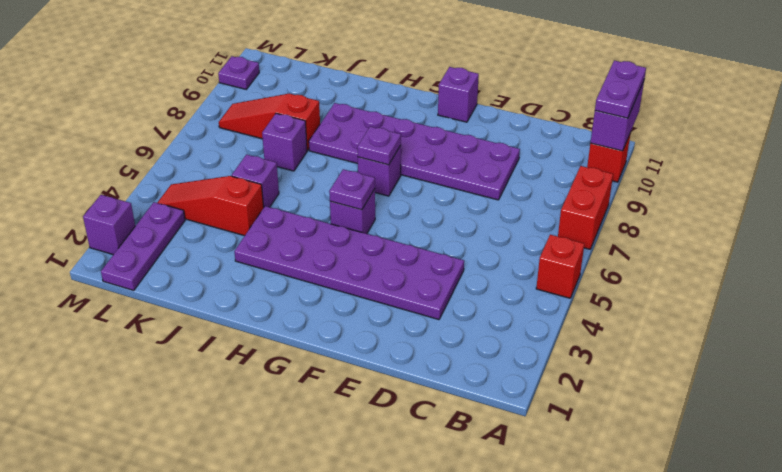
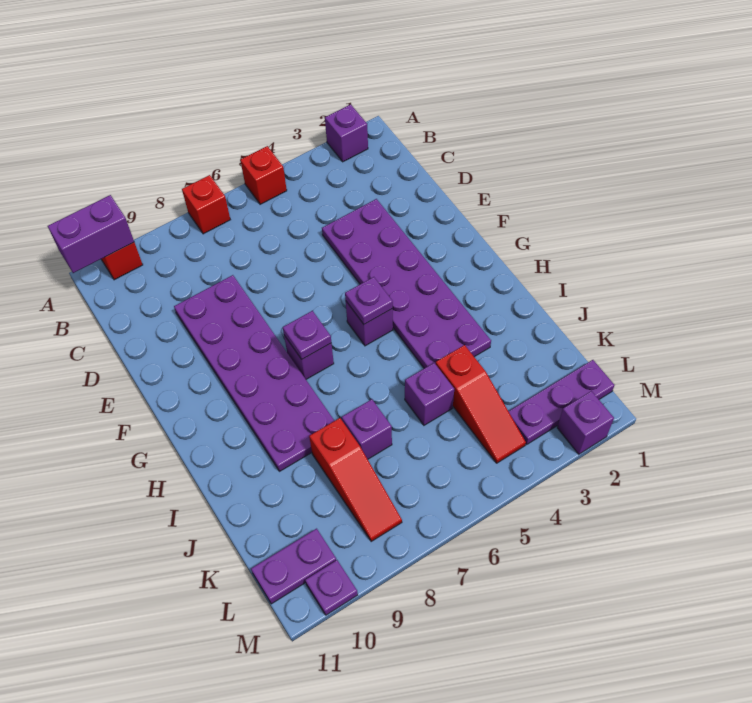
red brick A7:A8 level 1 -> red brick A7 level 1
purple plate A10:A11 level 3 -> purple plate L10:L11 level 1
purple brick F11 level 1 -> purple brick A2 level 1

